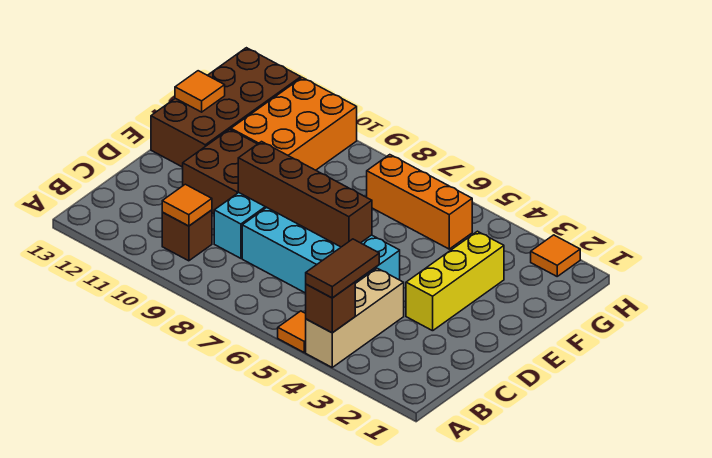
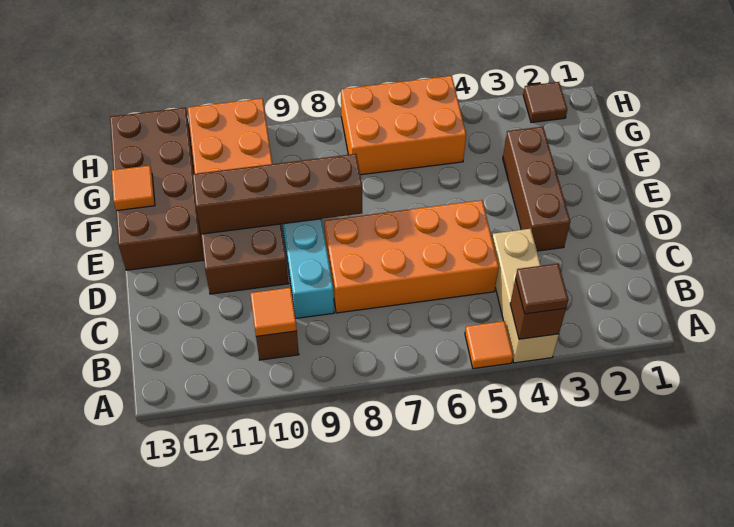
brown tile A4:B4 level 3 -> brown tile A4 level 3
cyan brick C5:D8 level 1 -> orange brick C5:D8 level 1
yellow brick D3:F3 level 1 -> brown brick D3:F3 level 1
brown brick D6:D9 level 2 -> brown brick E8:E11 level 2
orange brick G5:G7 level 1 -> orange brick G5:H7 level 1
orange tile H2 level 1 -> brown tile H2 level 1

